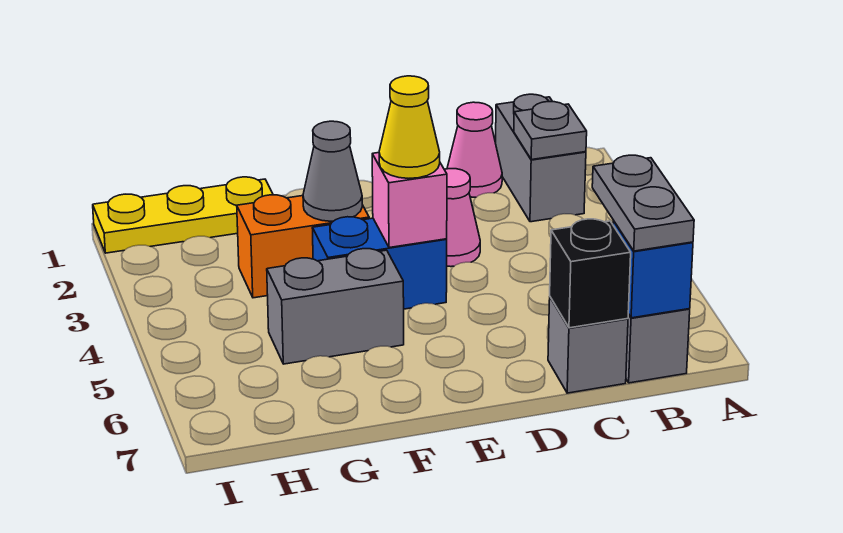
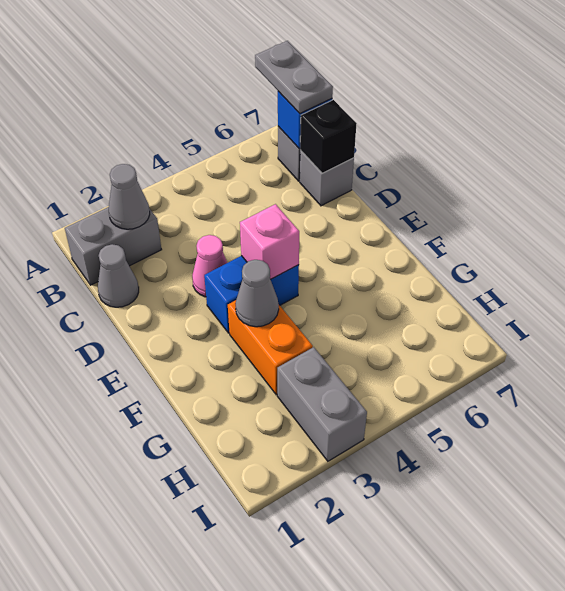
grey plate B2 level 2 -> grey cone B2 level 2
grey plate B6:B7 level 3 -> grey plate A7:B7 level 3
pink cone C1 level 1 -> grey cone C1 level 1
blue brick E4:F4 level 1 -> blue brick E3:E4 level 1
yellow cone E4 level 3 -> none
grey brick F5:G5 level 1 -> grey brick H3:I3 level 1
yellow plate G1:I1 level 1 -> none

